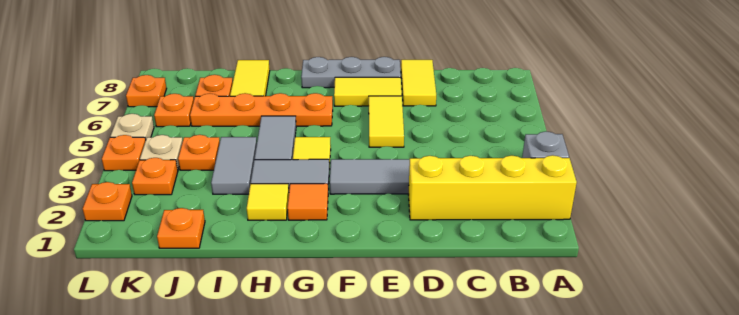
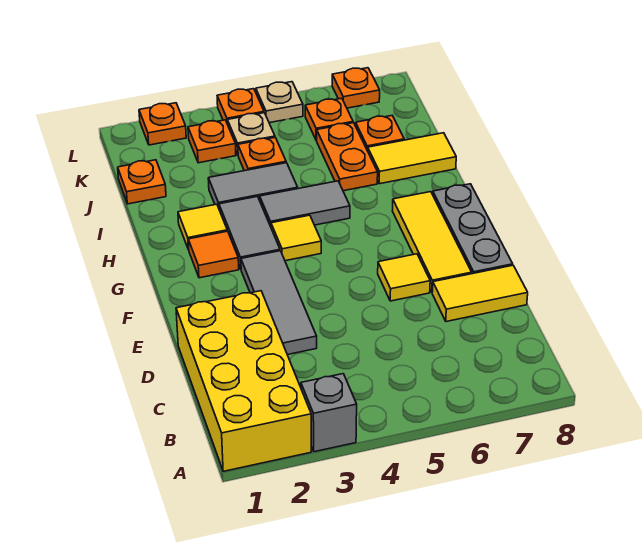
yellow brick A2:D2 level 1 -> yellow brick A1:D2 level 1
yellow tile E5:E6 level 1 -> yellow tile E6 level 1
yellow tile E7:F7 level 1 -> yellow tile E7:G7 level 1
orange plate G6:J6 level 1 -> orange plate I6:J6 level 1

